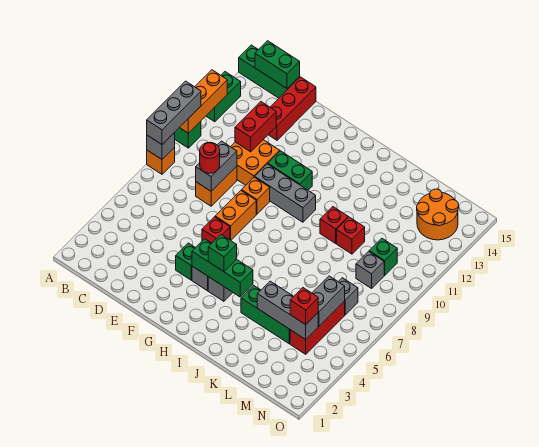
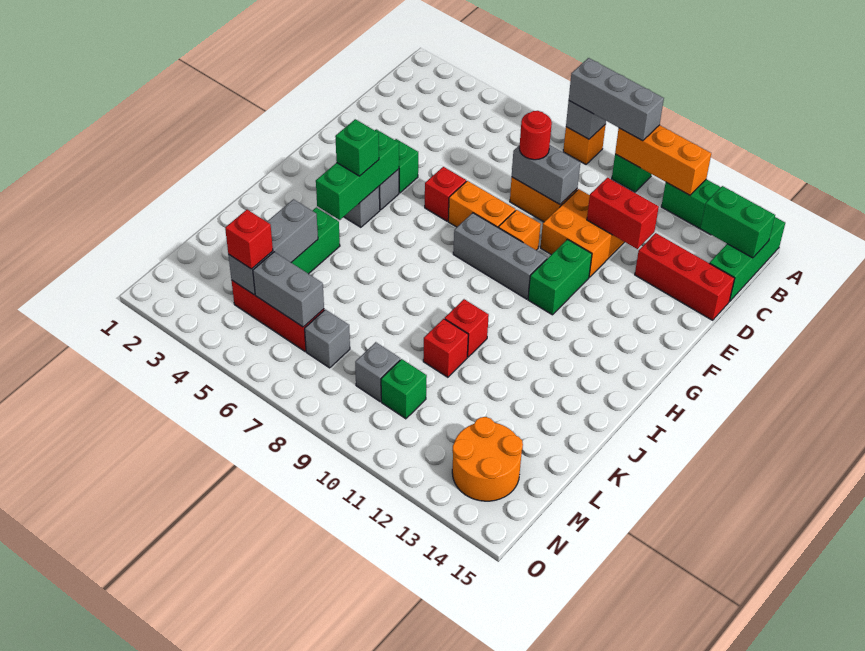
green brick B15:C15 level 2 -> green brick B14:B15 level 2
grey brick F10:H10 level 1 -> grey brick G8:G10 level 1

